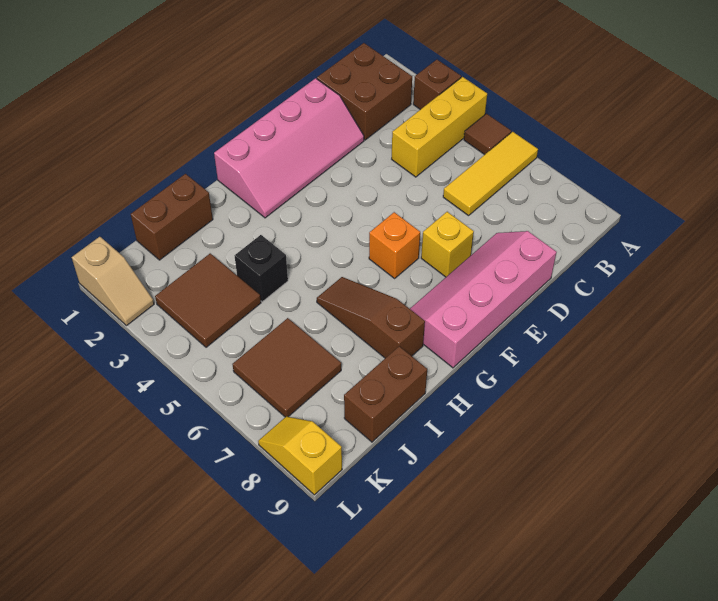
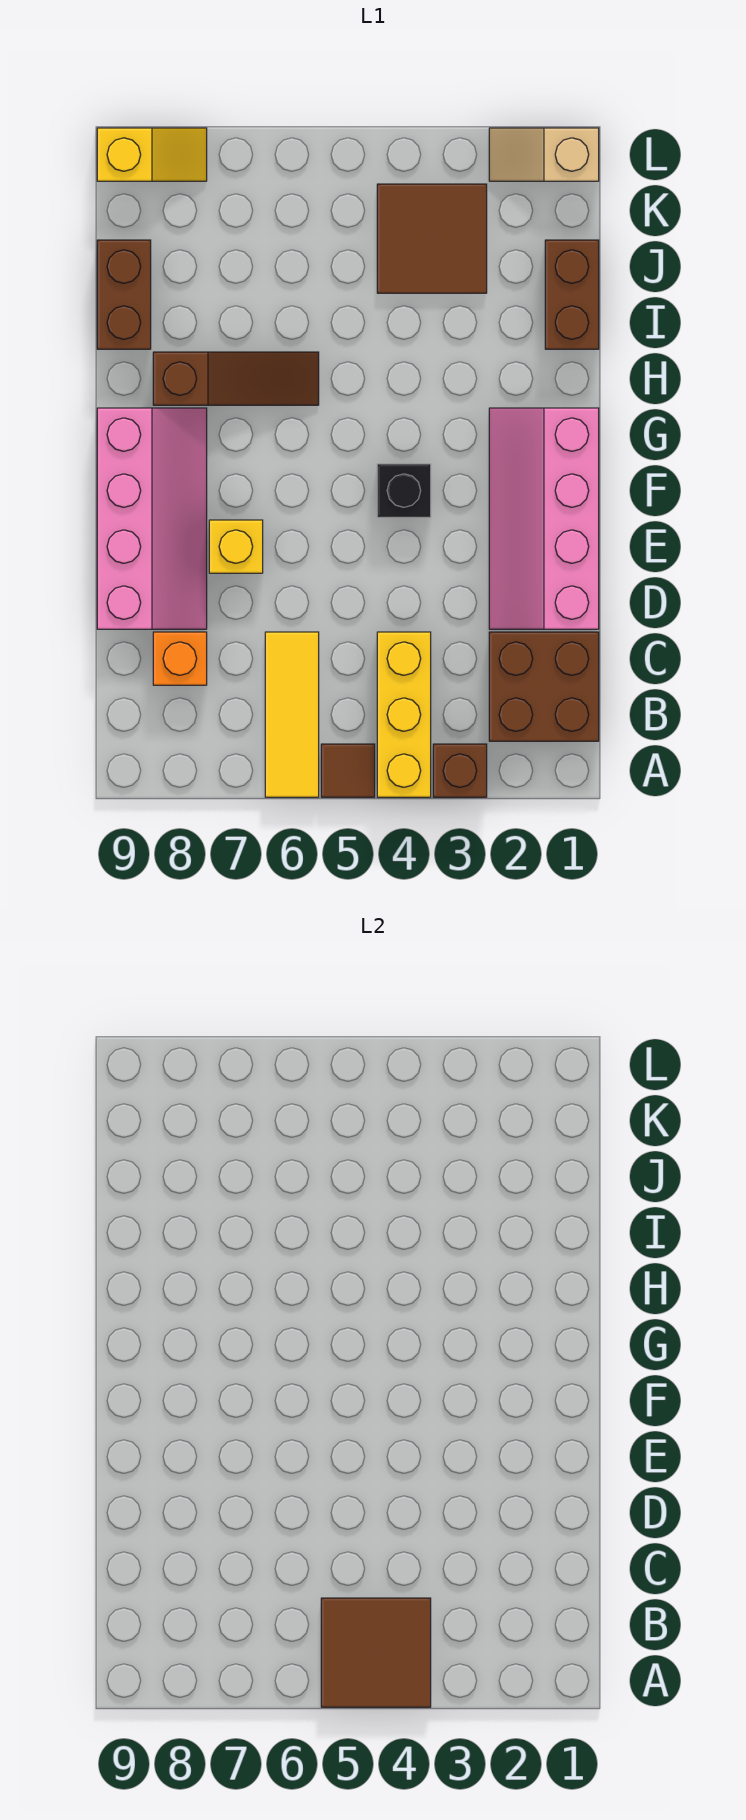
orange brick F6 level 1 -> orange brick C8 level 1
black brick I4 level 1 -> black brick F4 level 1
brown tile J6:K7 level 1 -> brown tile A4:B5 level 2

